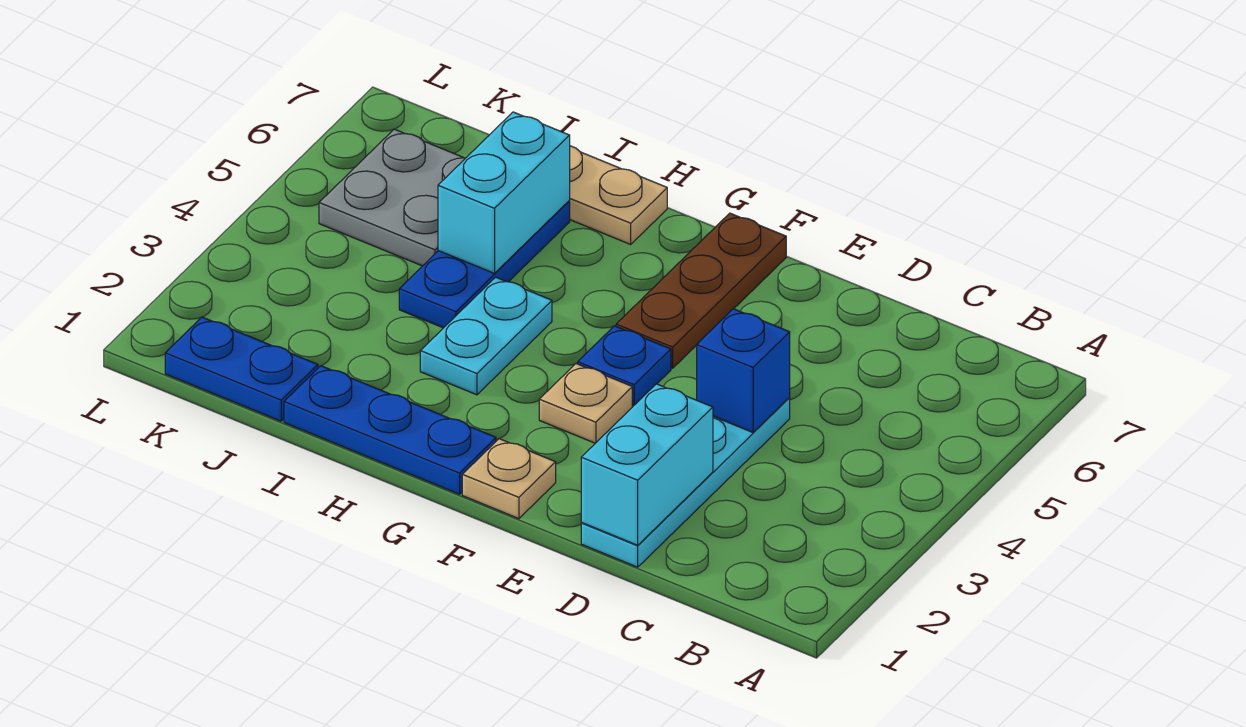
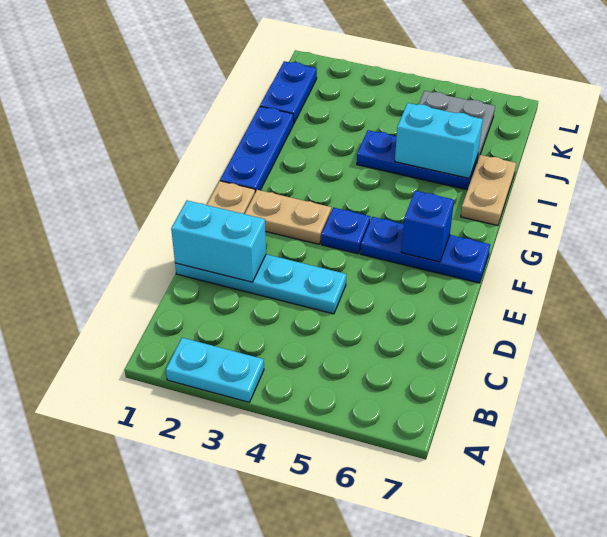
blue brick D4 level 2 -> blue brick F6 level 2
tan plate F3 level 1 -> tan plate F2:F3 level 1
brown plate F5:F7 level 1 -> blue plate F5:F7 level 1
cyan plate H3:H4 level 1 -> cyan plate A2:A3 level 1

